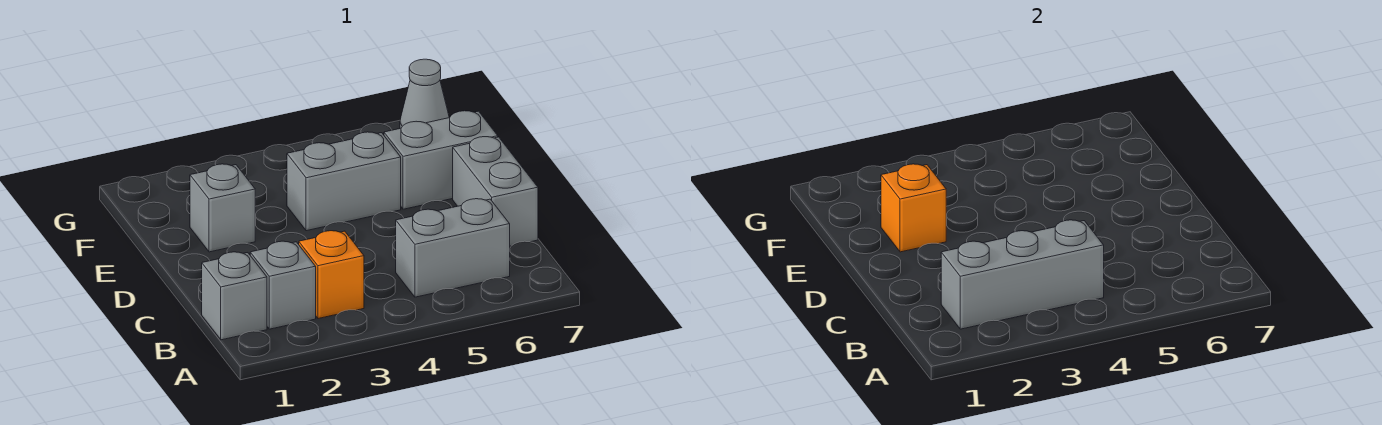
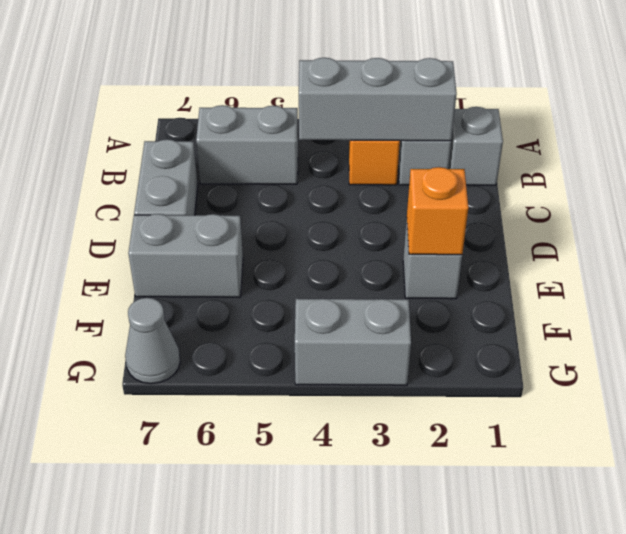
grey brick E4:E5 level 1 -> grey brick G3:G4 level 1

